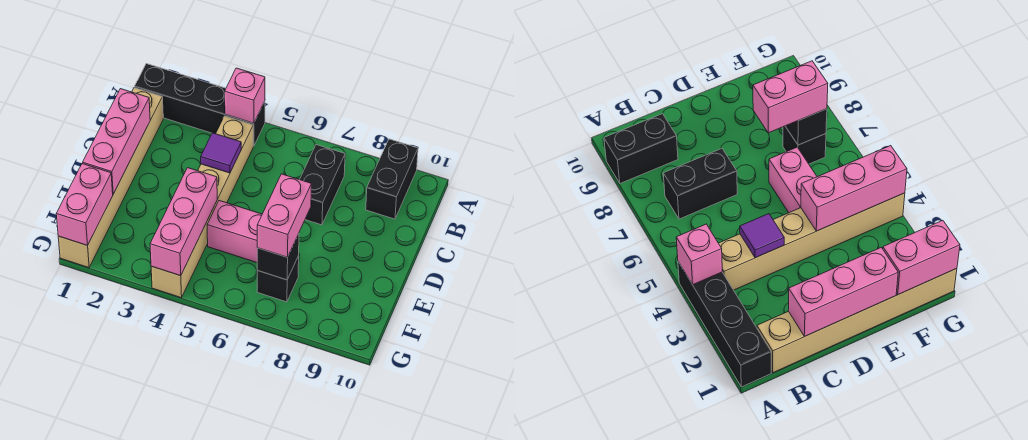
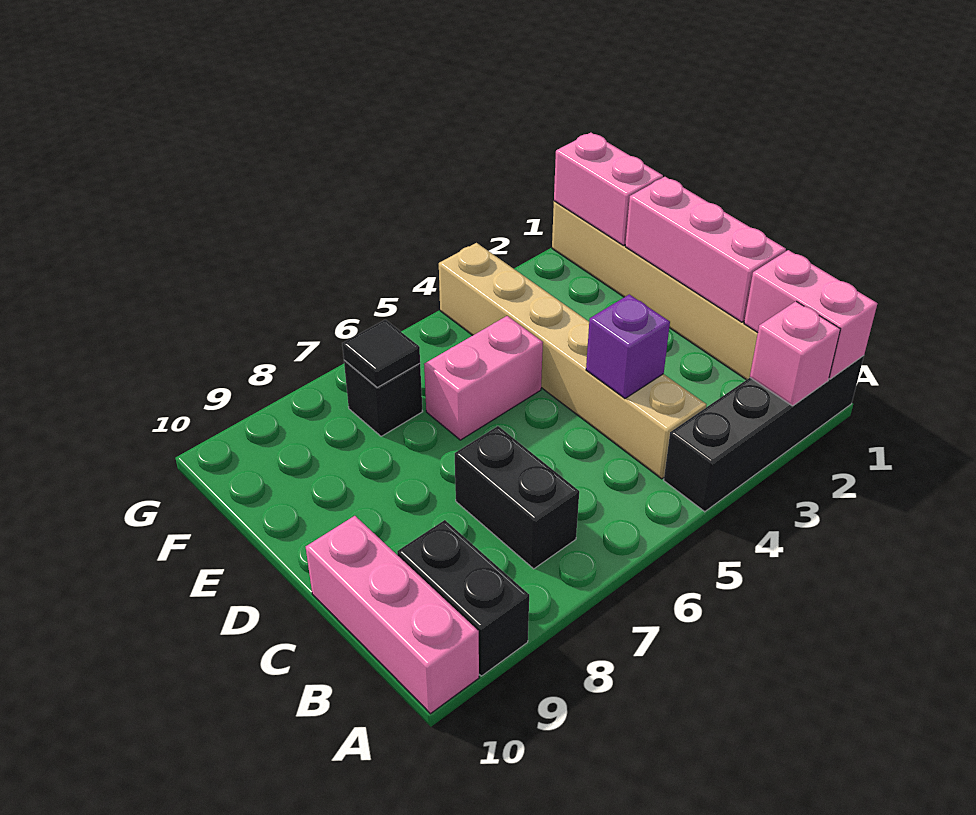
pink brick A4 level 2 -> pink brick A2 level 2
purple tile C4 level 2 -> purple brick C4 level 2
pink brick E4:G4 level 2 -> pink brick A10:C10 level 1
pink brick E7:F7 level 3 -> pink brick A1:B1 level 2
black brick F7 level 2 -> black tile F7 level 2

